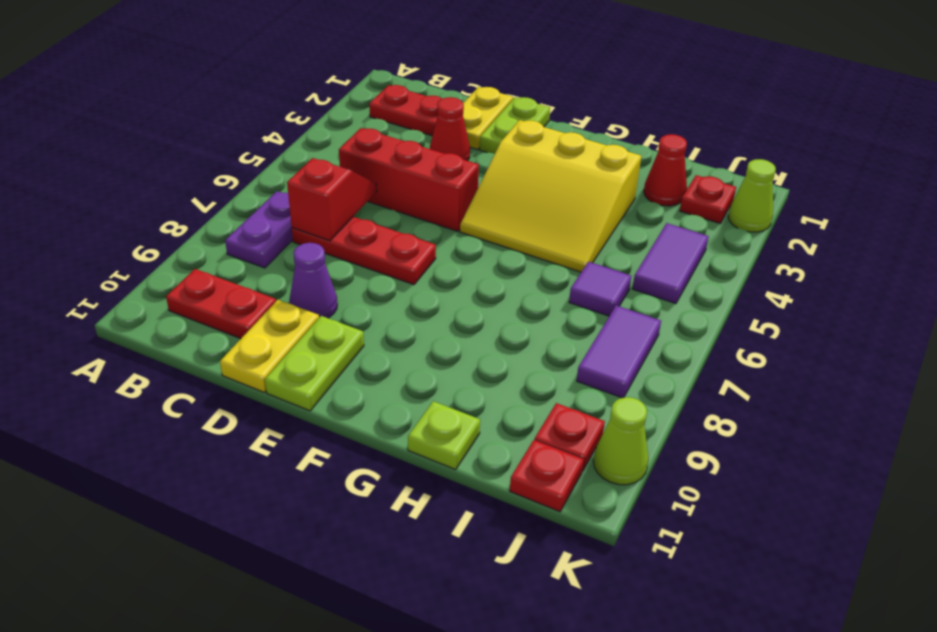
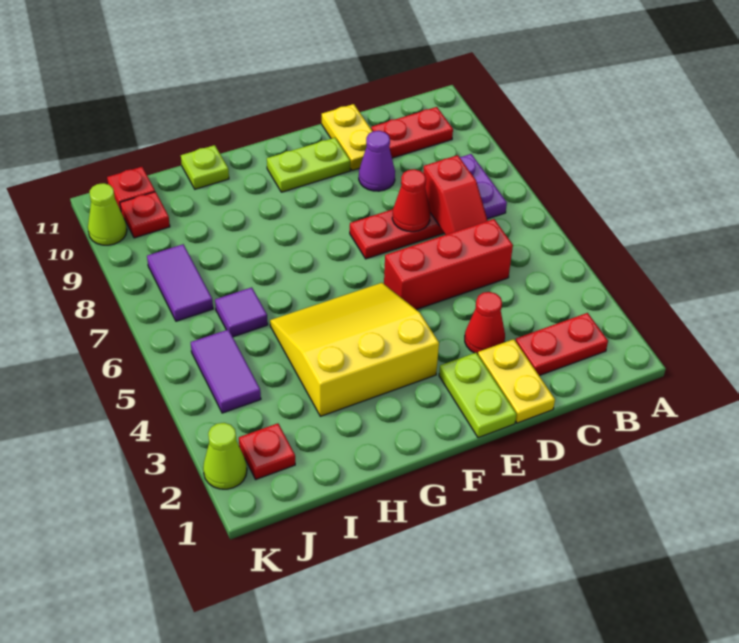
lime plate E10:E11 level 1 -> lime plate E10:F10 level 1
red cone I2 level 1 -> red cone D7 level 2

